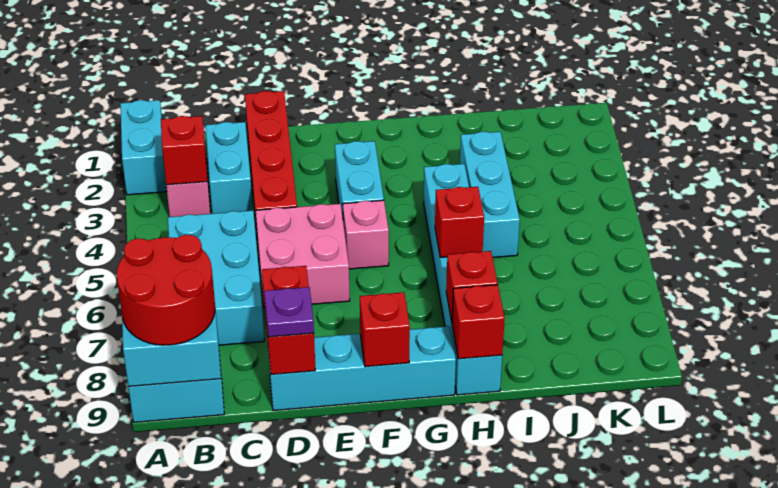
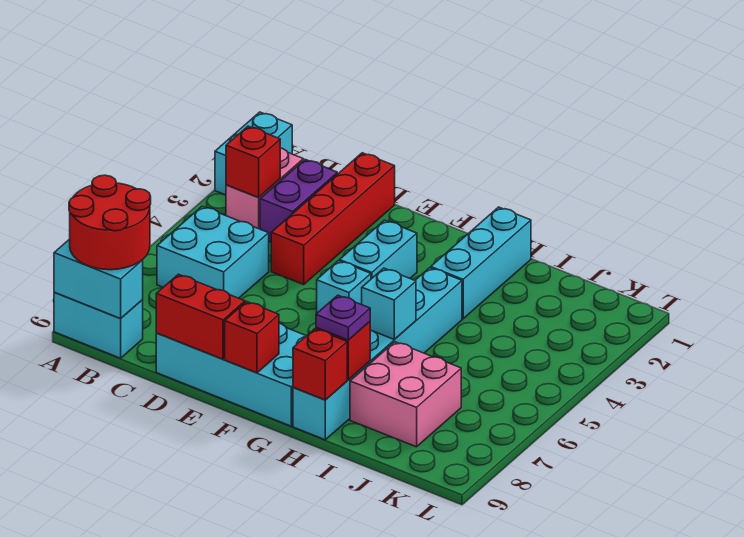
cyan brick B5:C7 level 1 -> cyan brick B5:C6 level 1
cyan brick C2:C3 level 1 -> purple brick C2:C3 level 1
pink brick D5:E6 level 1 -> pink brick I7:J8 level 1
red brick D8:D9 level 2 -> red brick D9:E9 level 2
cyan brick D9:G9 level 1 -> cyan brick D8:G9 level 1
purple plate D9 level 3 -> purple plate H8 level 3
pink brick F5 level 1 -> cyan brick F5 level 1
red brick H6 level 2 -> cyan brick H6 level 2
cyan brick I3:I5 level 1 -> cyan brick H1:H3 level 1

